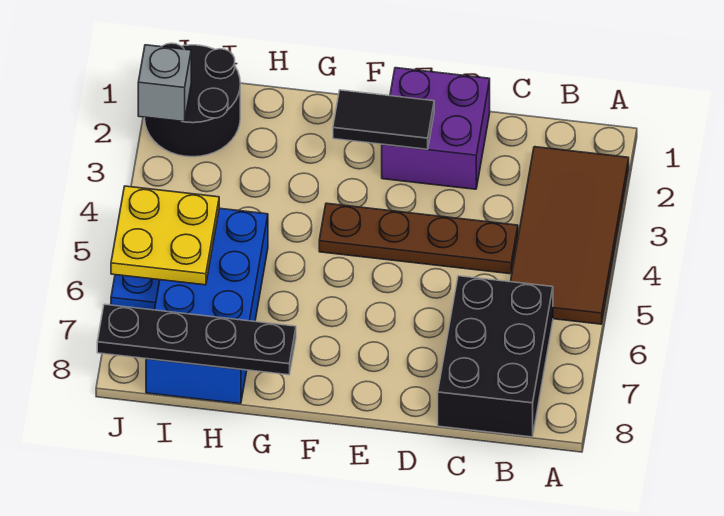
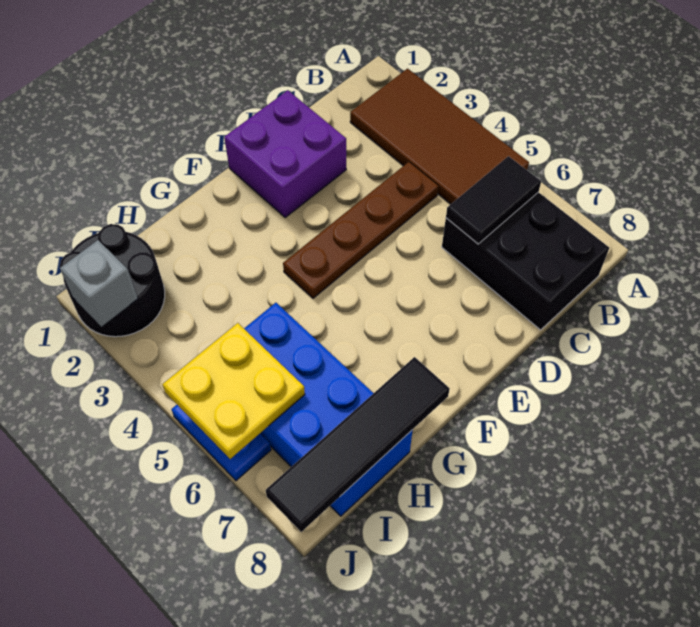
black tile E2:F2 level 2 -> black tile B6:C6 level 2
black plate G8:J8 level 2 -> black tile G8:J8 level 2

